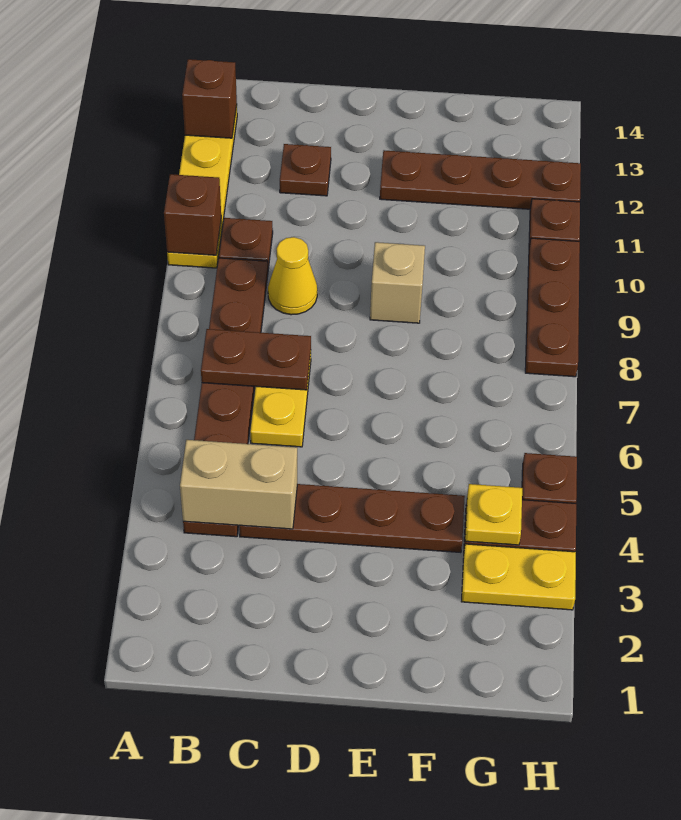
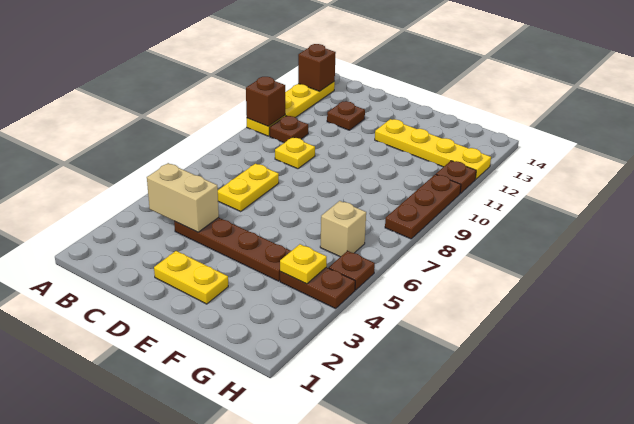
brown plate B4:B9 level 1 -> none
brown plate B7:C7 level 2 -> none
yellow cone C9 level 1 -> yellow plate C9 level 1
tan brick E9 level 1 -> tan brick G6 level 1
brown plate E12:H12 level 1 -> yellow plate E12:H12 level 1
yellow plate G3:H3 level 1 -> yellow plate D2:E2 level 1

